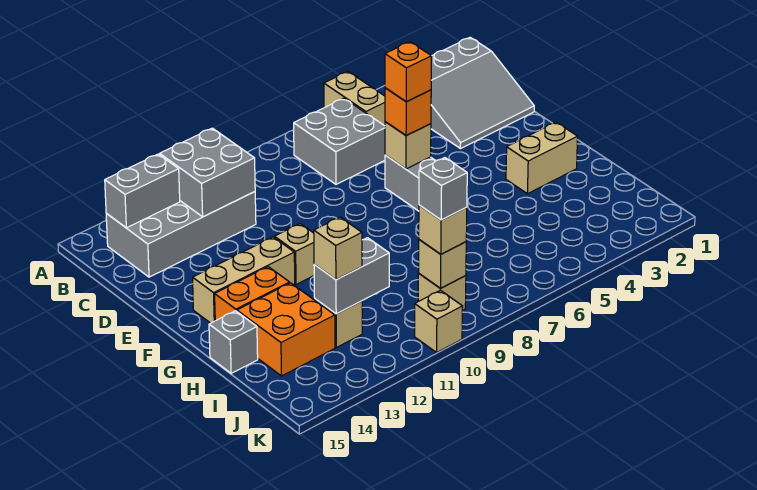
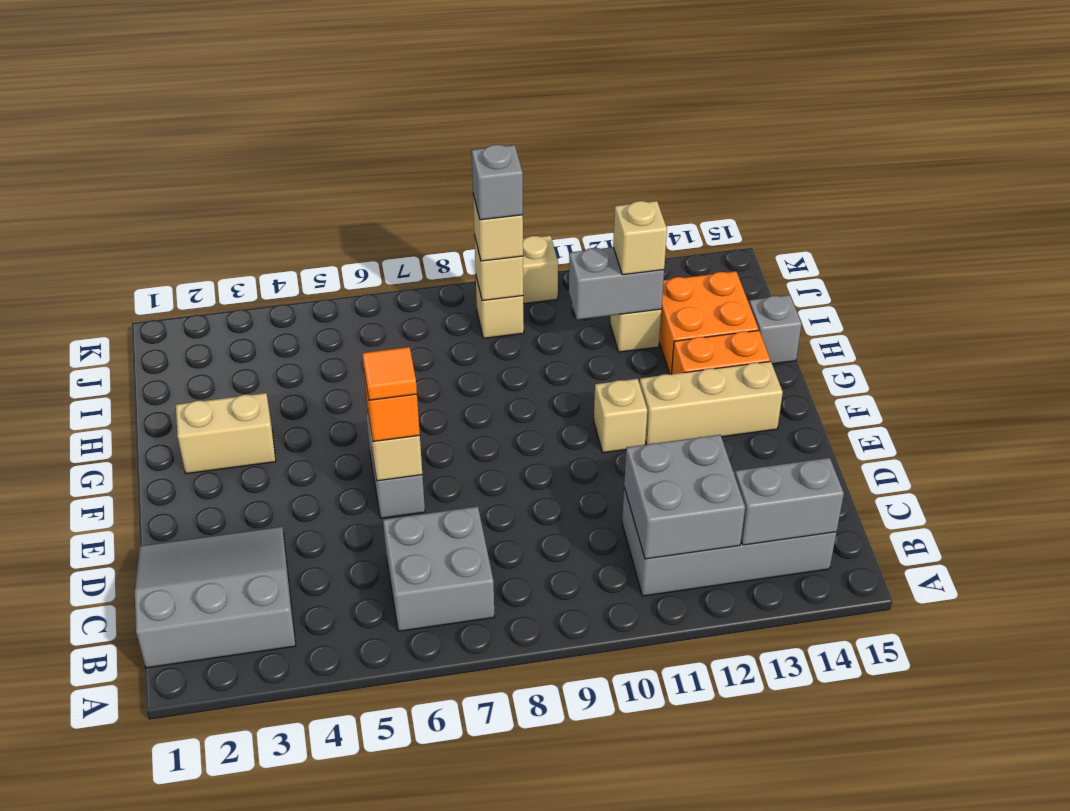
tan brick A5:B5 level 1 -> none
orange brick E6 level 4 -> orange tile E6 level 4

